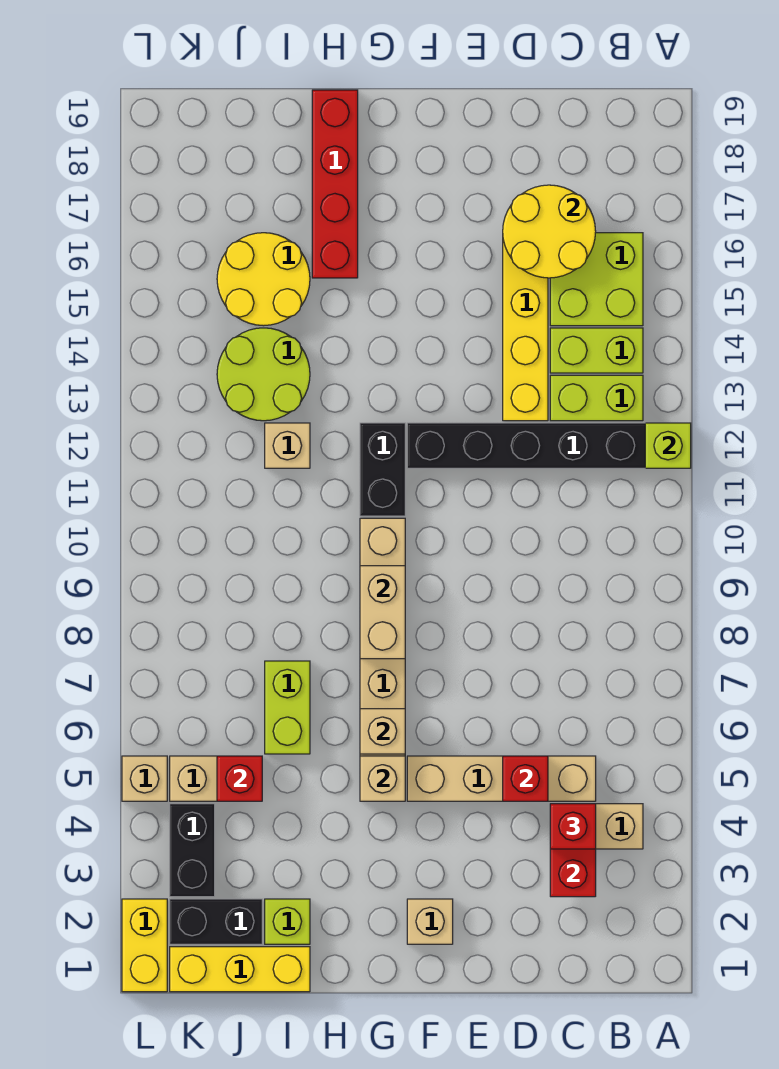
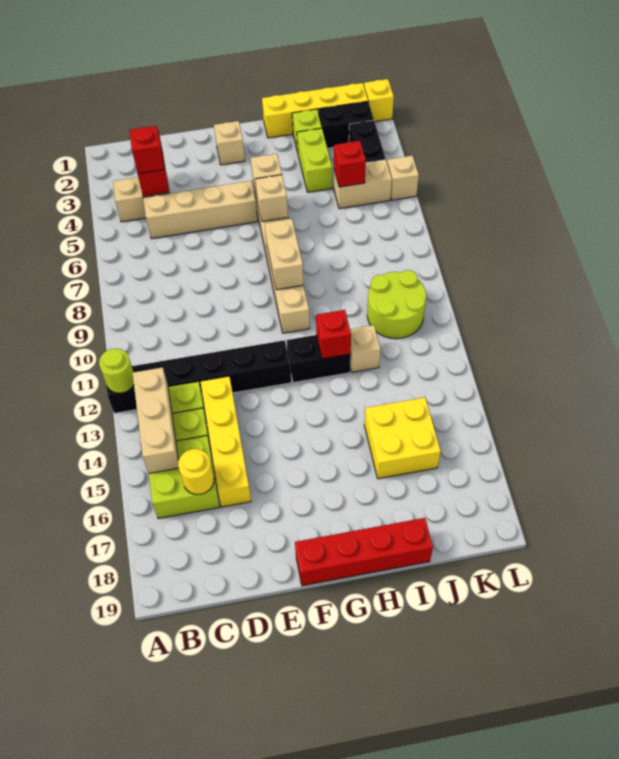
lime brick A12 level 2 -> lime round brick A12 level 2
none -> tan brick B13:B15 level 2
yellow round brick C16:D17 level 2 -> yellow round brick C16 level 2
red brick D5 level 2 -> red brick H12 level 2
black brick G11:G12 level 1 -> black brick G12:H12 level 1
red brick H16:H19 level 1 -> red brick F19:I19 level 1
yellow brick I1:K1 level 1 -> yellow brick H1:K1 level 1
lime brick I6:I7 level 1 -> lime brick I3:I4 level 1
lime round brick I13:J14 level 1 -> lime round brick J10:K11 level 1
yellow round brick I15:J16 level 1 -> yellow brick I15:J16 level 1
yellow brick L1:L2 level 1 -> yellow brick L1 level 1

